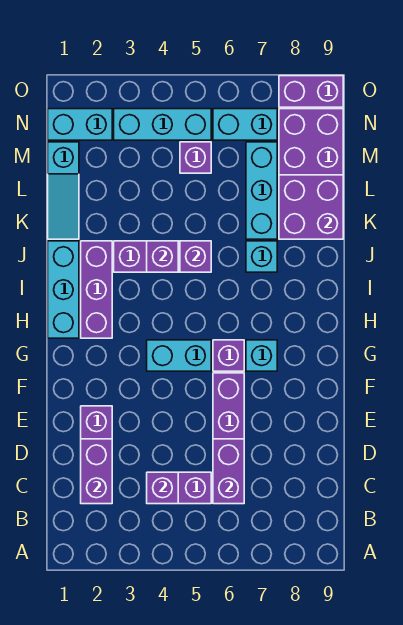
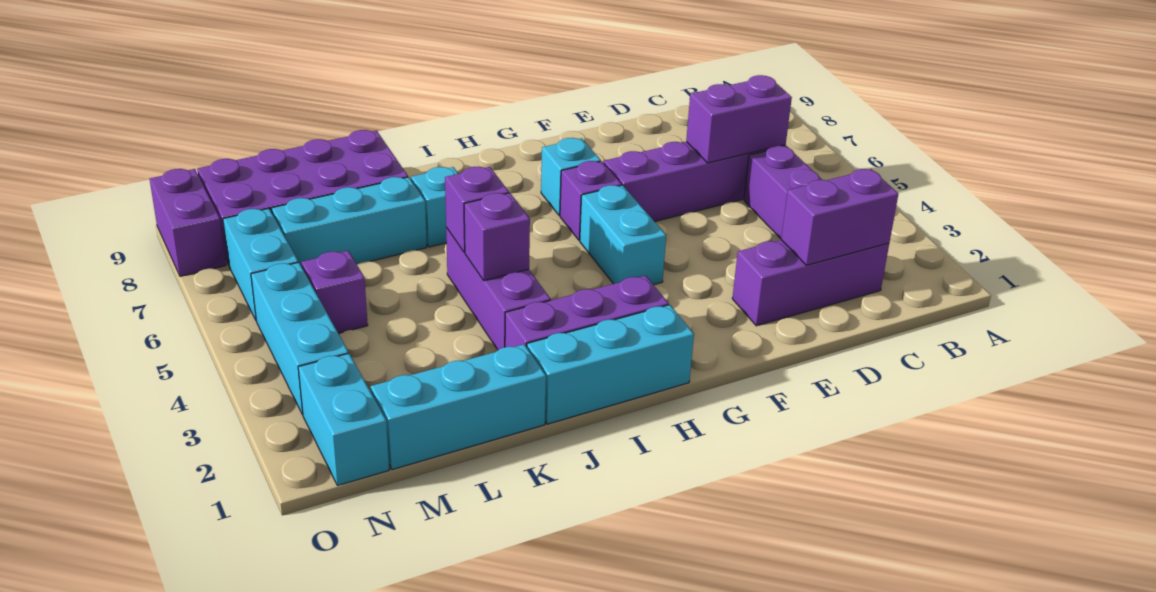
purple brick C4 level 2 -> none
cyan slope K1:M1 level 1 top M -> cyan brick K1:M1 level 1
purple brick K8:L9 level 2 -> none

